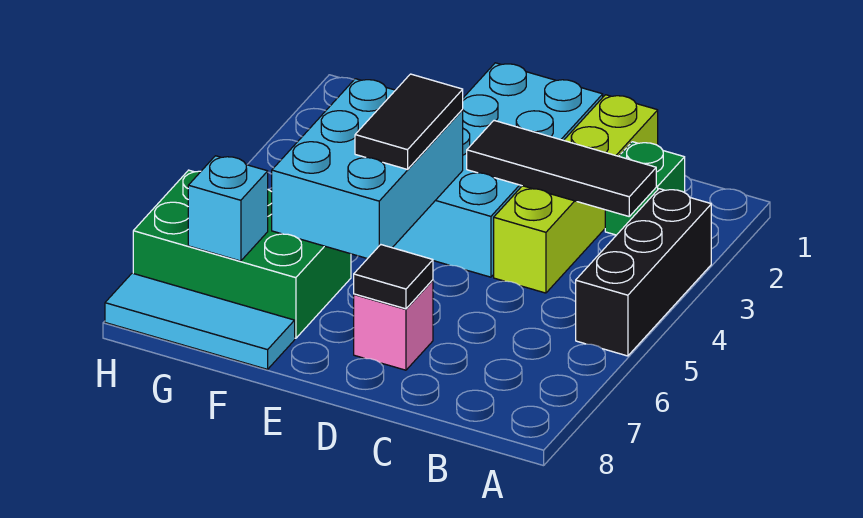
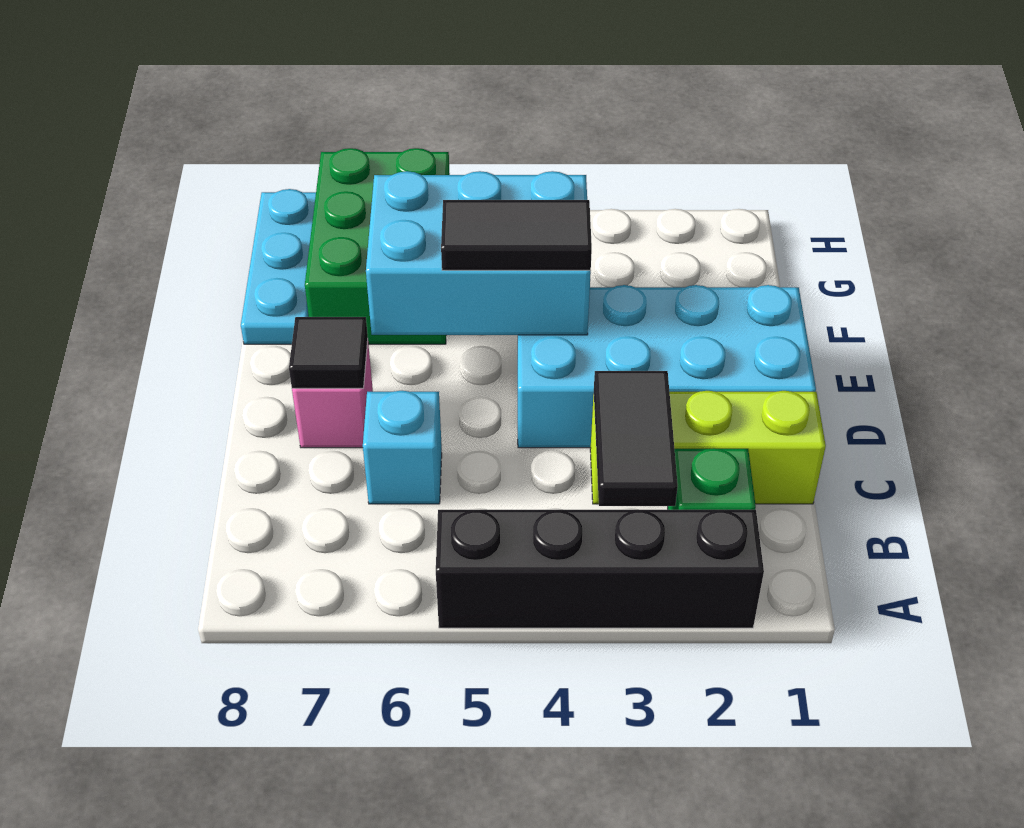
black brick A3:A5 level 1 -> black brick A2:A5 level 1
black tile B3:D3 level 2 -> black tile B3:C3 level 2
lime brick C1:C4 level 1 -> lime brick C1:C3 level 1
cyan tile F8:H8 level 1 -> cyan plate F8:H8 level 1
cyan brick G7 level 2 -> cyan brick C6 level 1

